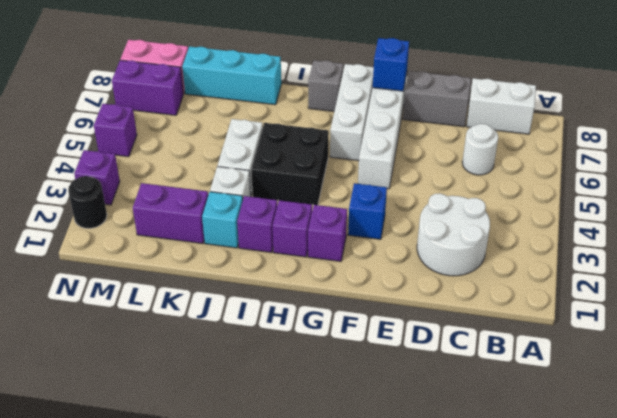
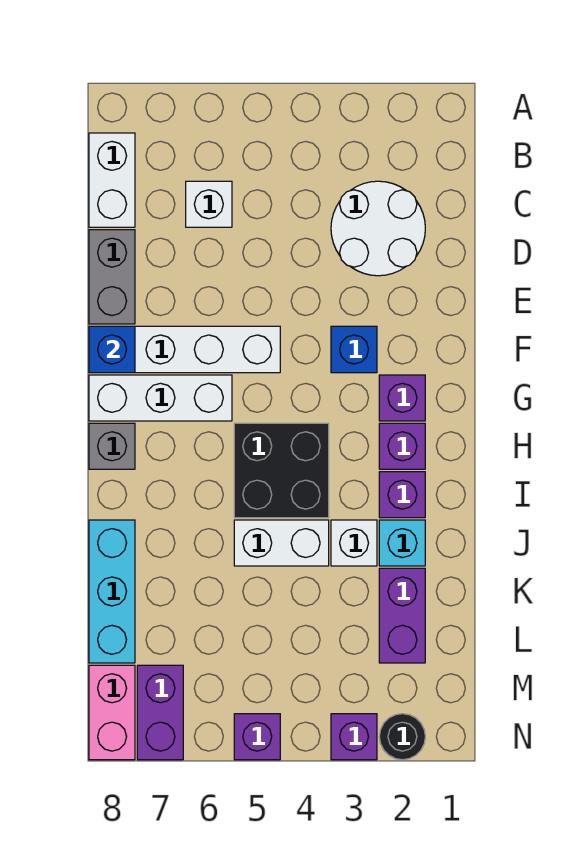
white round brick C6 level 1 -> white brick C6 level 1

